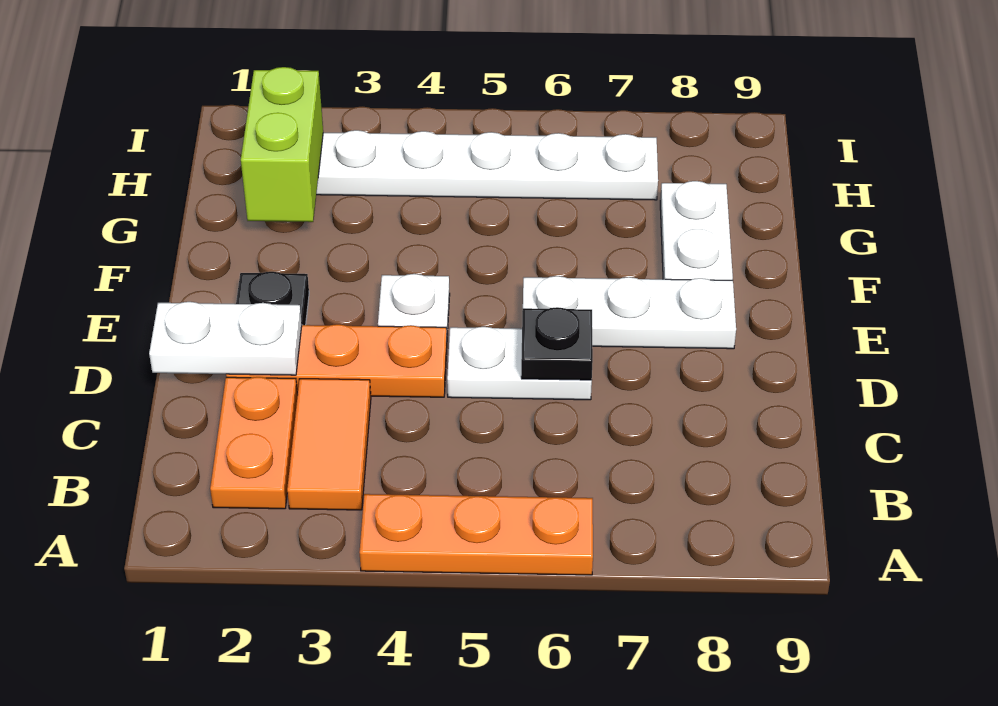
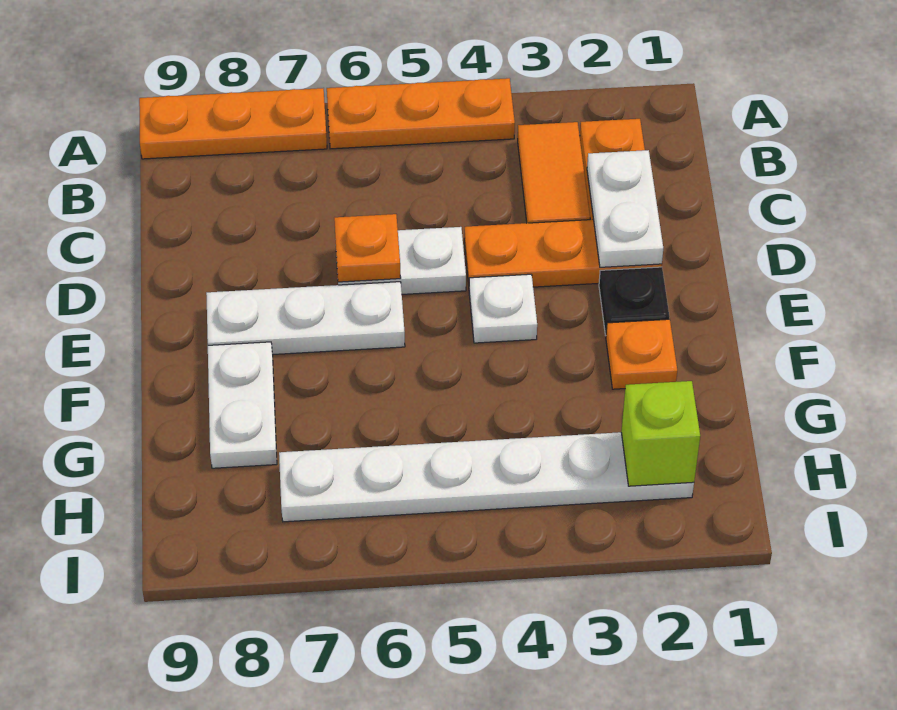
none -> orange plate A7:A9 level 1
white plate D1:D2 level 2 -> white plate C2:D2 level 2
black plate D6 level 2 -> orange plate D6 level 2
none -> orange plate F2 level 1
lime brick G2:H2 level 2 -> lime brick H2 level 2

